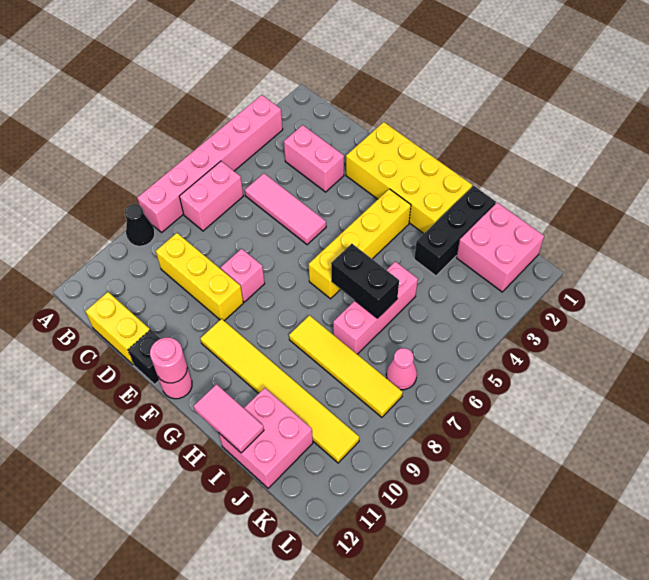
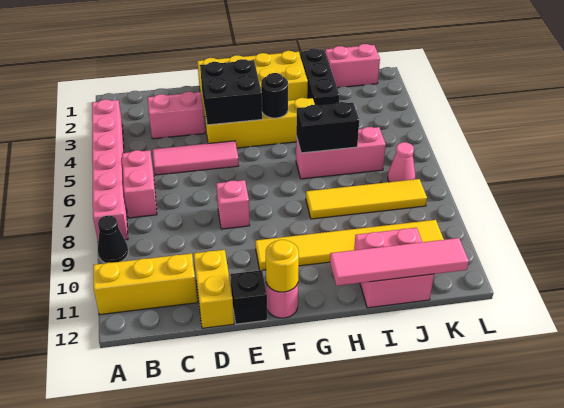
yellow brick C9:E9 level 1 -> yellow brick A11:C11 level 1
yellow brick C12:D12 level 1 -> yellow brick D11:D12 level 1
none -> black brick E3:F4 level 2
pink round brick F12 level 2 -> yellow round brick F12 level 2
yellow brick G3:G6 level 1 -> yellow brick E4:H4 level 1
none -> black round brick G4 level 2
pink tile H12:I12 level 2 -> pink tile H12:K12 level 2
pink brick I5:I7 level 1 -> pink brick H6:J6 level 1
pink brick J1:K2 level 1 -> pink brick J1:K1 level 1

